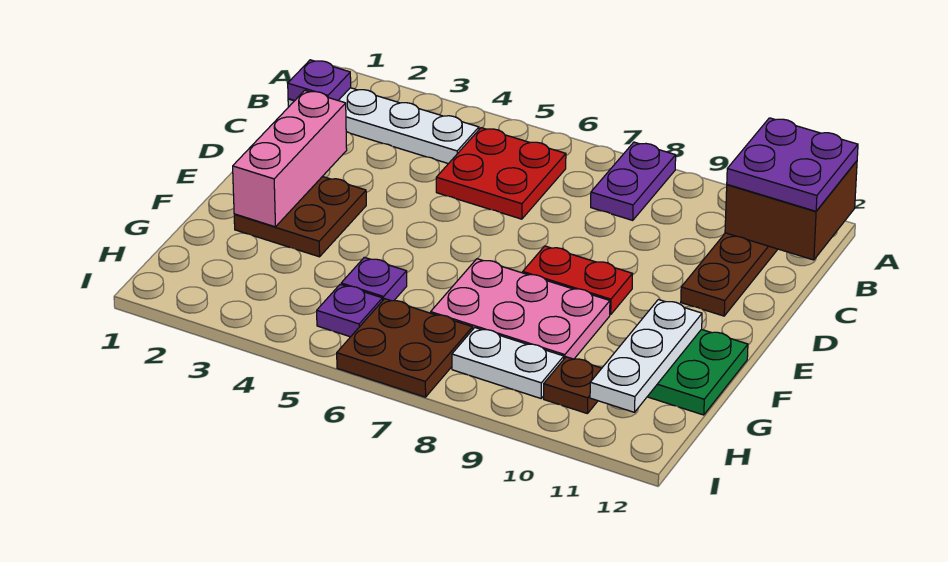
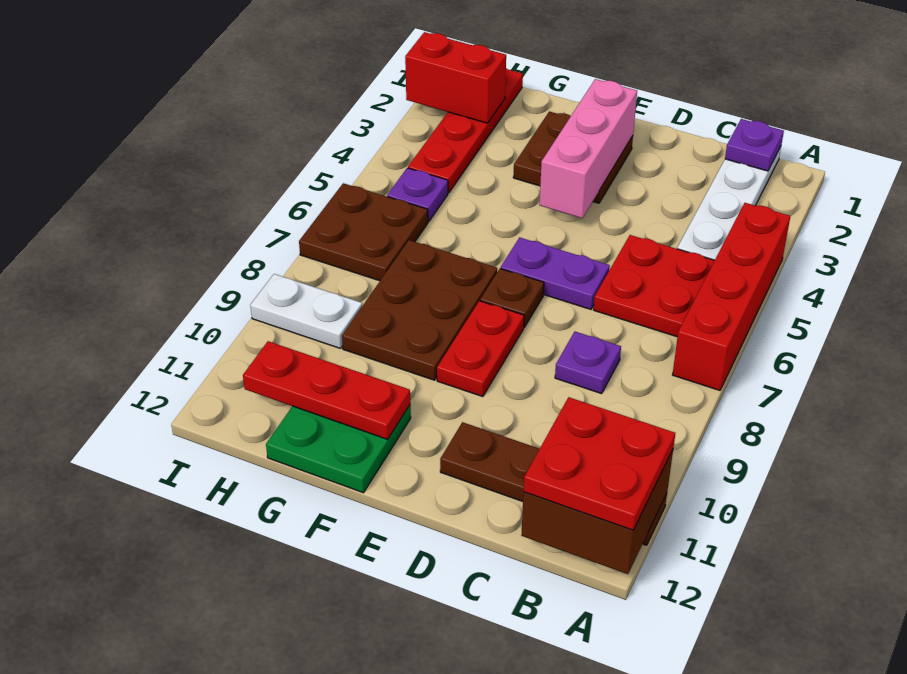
none -> red brick A4:A7 level 1
purple plate A8:B8 level 1 -> purple plate D6:E6 level 1
purple plate A11:B12 level 3 -> red plate A11:B12 level 3
pink brick D2:F2 level 2 -> pink brick E2:E4 level 2
pink plate F7:G9 level 1 -> brown plate F7:G9 level 1
white plate F11:H11 level 2 -> red plate F11:H11 level 2
purple plate G5 level 1 -> purple plate C8 level 1
none -> red plate H1:H4 level 1
none -> red brick H2:I2 level 2
white plate H8:H9 level 1 -> white plate H9:I9 level 1
brown plate H10 level 1 -> brown plate E7 level 1

